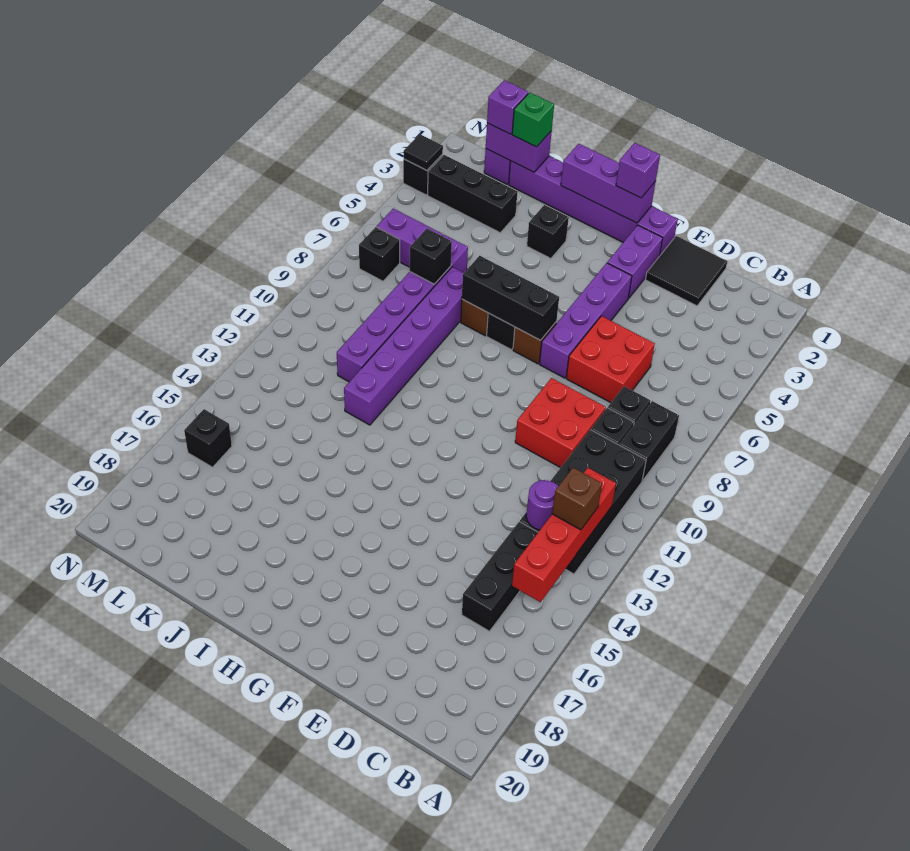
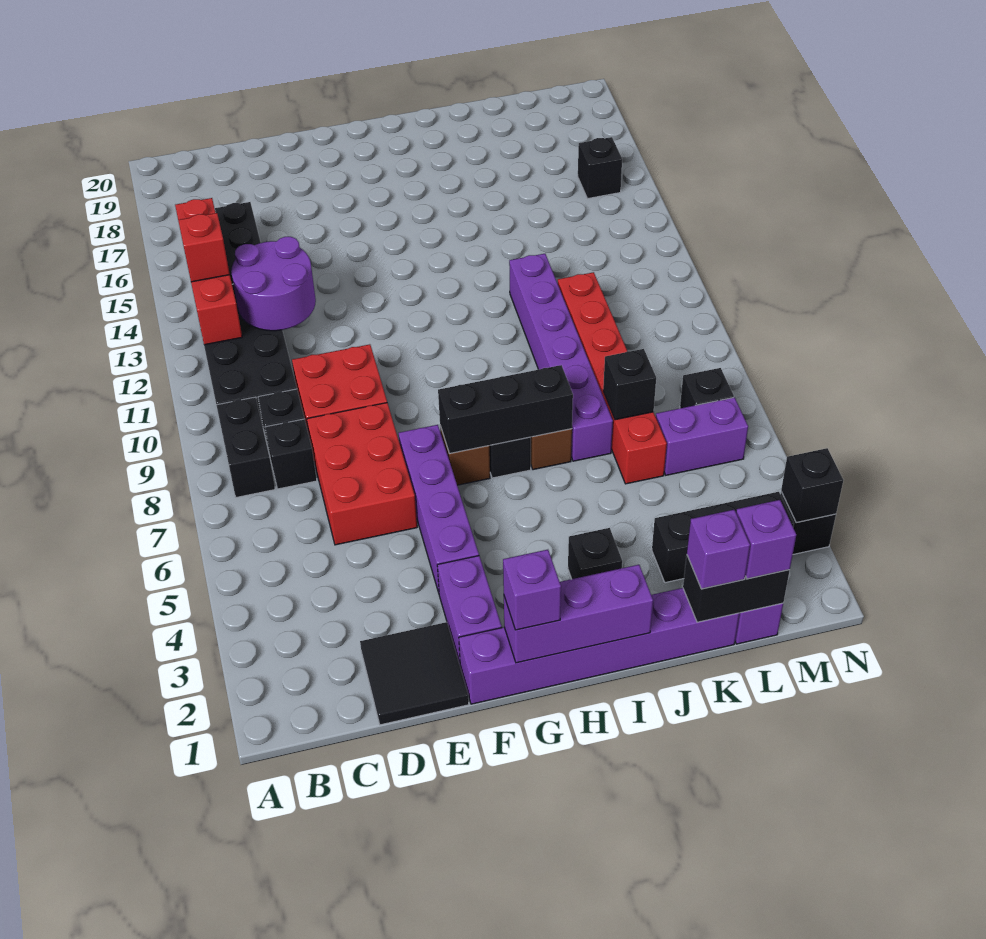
brown brick B13 level 3 -> red brick B13 level 3
purple round brick C13 level 2 -> purple round brick C12:D13 level 2
red brick D6:E7 level 1 -> red brick D6:E8 level 1
purple brick K1:L1 level 2 -> black brick K1:L1 level 2
green brick K1 level 3 -> purple brick K1 level 3
purple brick K6:K11 level 1 -> red brick K6:K11 level 1
black tile N3 level 2 -> black brick N3 level 2

